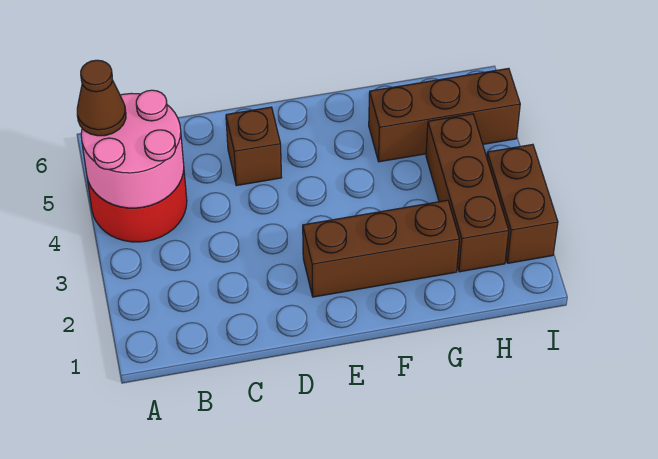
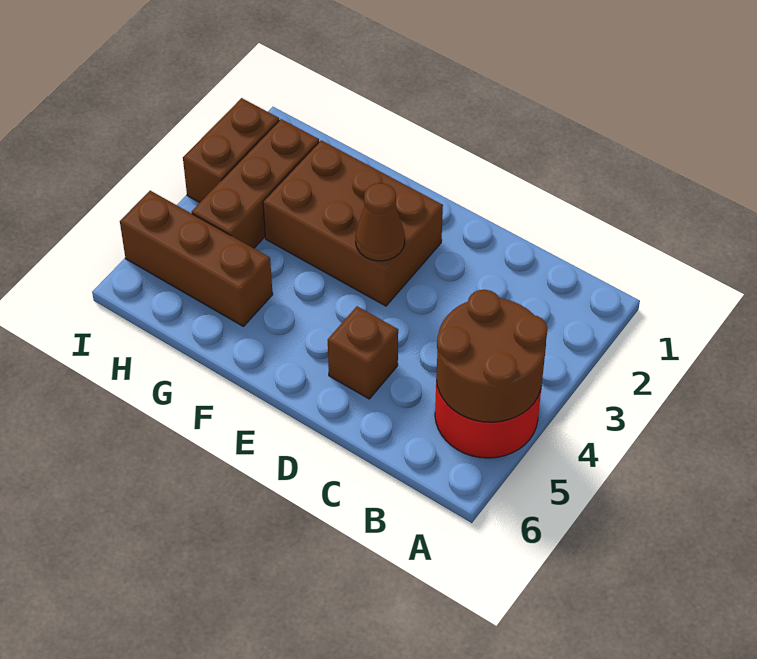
pink round brick A4:B5 level 2 -> brown round brick A4:B5 level 2
brown cone A5 level 3 -> brown cone E3 level 2
brown brick E2:G2 level 1 -> brown brick E2:G3 level 1

